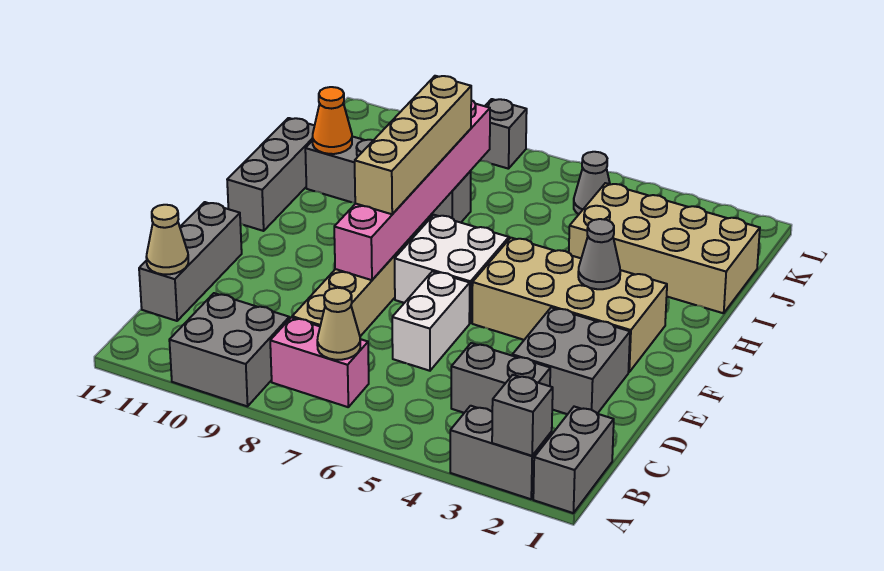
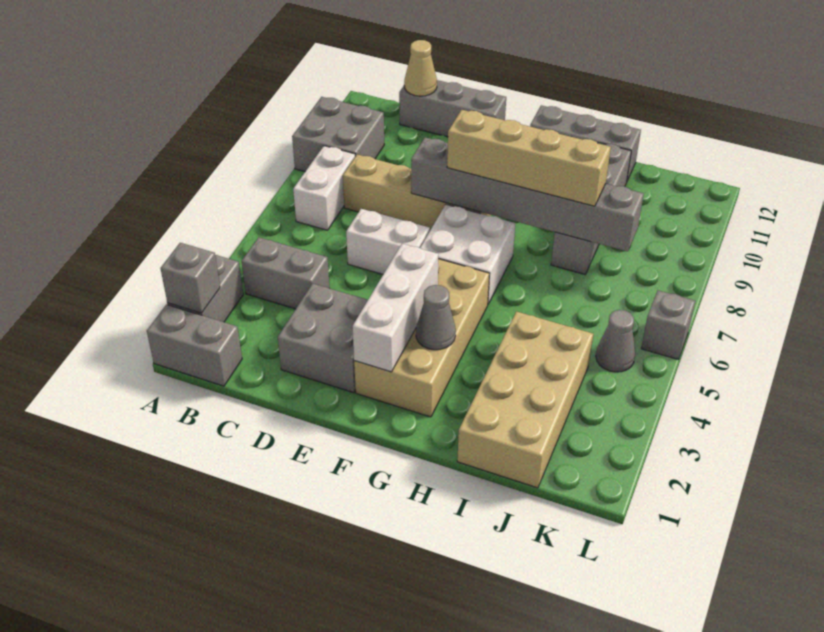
pink brick B7:B8 level 1 -> white brick B7:B8 level 1
tan cone B7 level 2 -> none
grey brick C3:C4 level 1 -> grey brick B4:C4 level 1
pink brick E8:J8 level 2 -> grey brick E8:J8 level 2
none -> white brick F2:F4 level 2
orange cone I11 level 2 -> none
grey brick L8 level 1 -> grey brick L6 level 1

